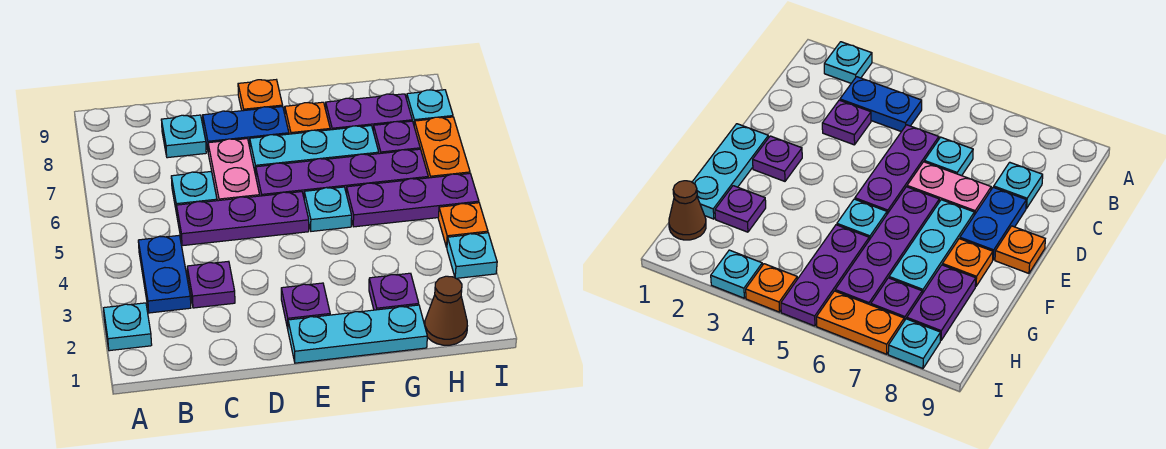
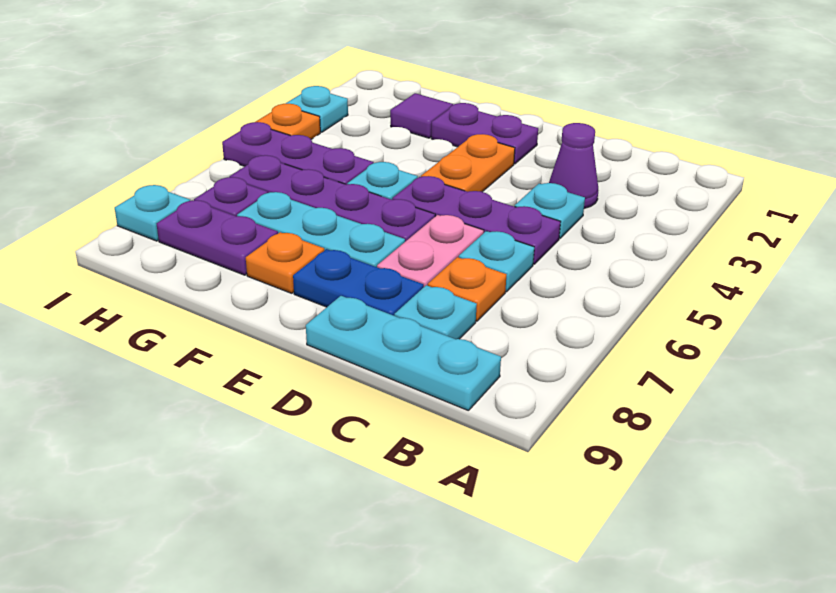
cyan plate A2 level 1 -> cyan plate C4 level 1
blue plate B3:B4 level 1 -> none
purple plate C3 level 1 -> purple cone C3 level 1
cyan plate E1:G1 level 1 -> cyan plate B9:D9 level 1
purple plate E2 level 1 -> purple plate E2:F2 level 1
orange plate E9 level 1 -> orange plate C7 level 1
purple plate G2 level 1 -> purple tile G2 level 1
brown cone H1 level 1 -> none
orange plate I6:I7 level 1 -> orange plate E3:E4 level 1

